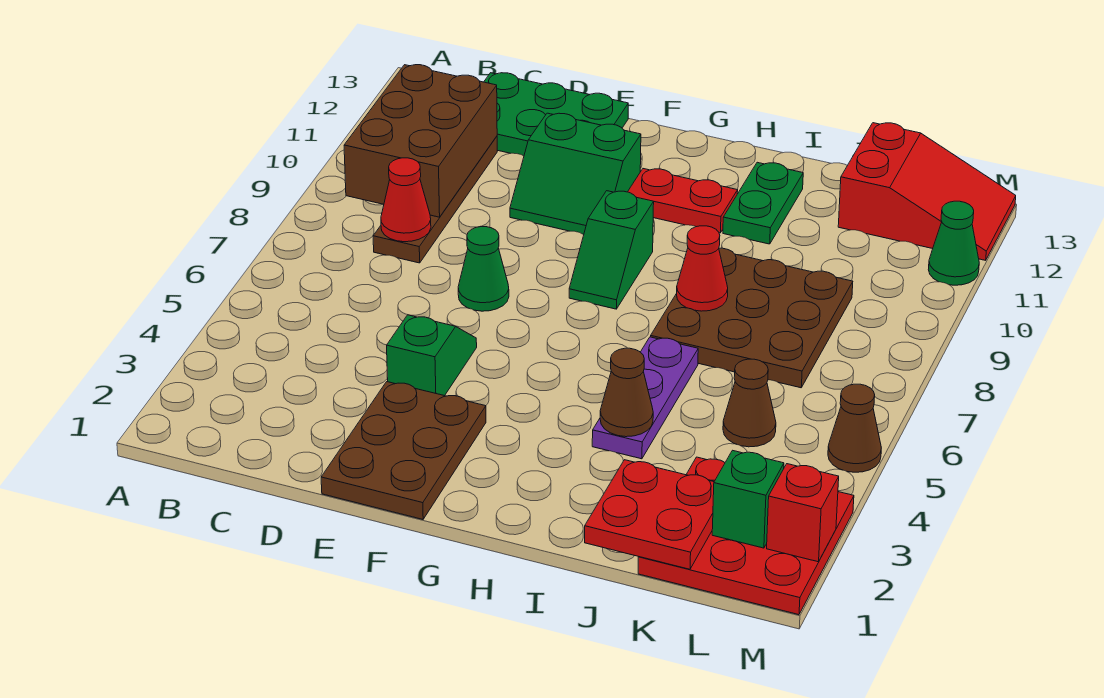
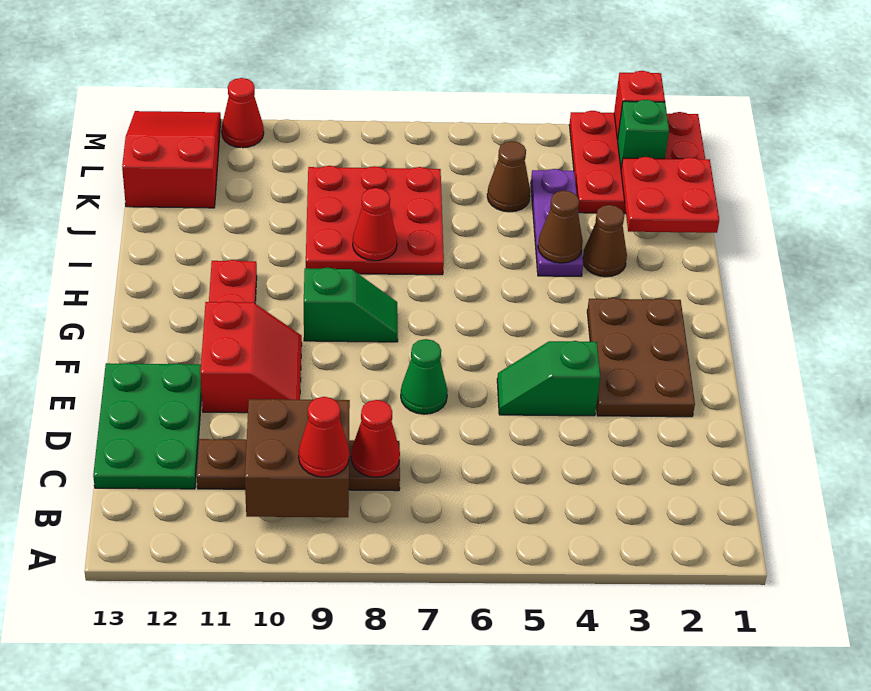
brown brick B9:C11 level 2 -> brown brick B9:C10 level 2
none -> red cone B9 level 3
brown plate E1:F3 level 1 -> brown plate E2:G3 level 1
green slope E10:F11 level 1 top 11 -> red slope E10:F11 level 1 top 11
purple plate I4:I6 level 1 -> purple plate I4:K4 level 1
brown plate I7:K9 level 1 -> red plate I7:K9 level 1
green plate I11:I12 level 1 -> none
brown cone M5 level 1 -> brown cone I3 level 1
green cone M11 level 1 -> red cone M11 level 1

